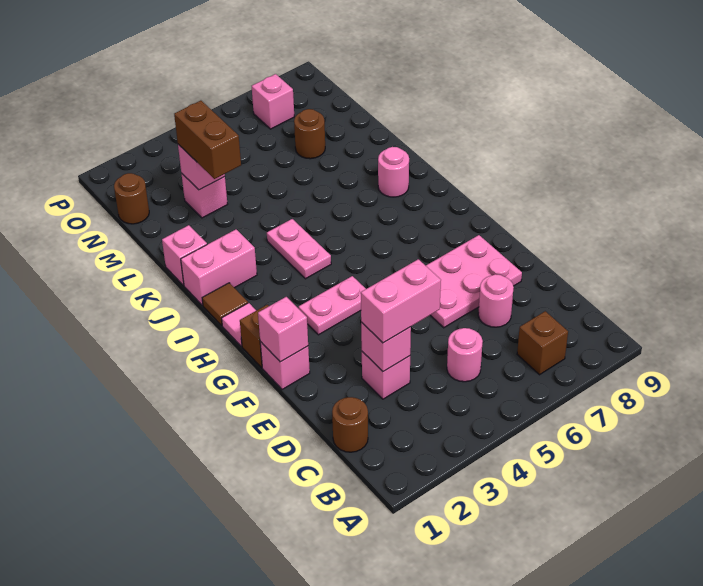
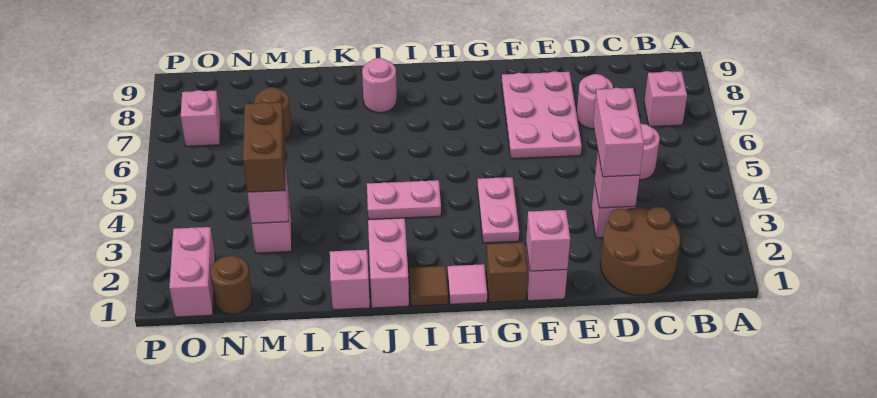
brown brick B7 level 1 -> pink brick B7 level 1
brown round brick C1 level 1 -> brown round brick C1:D2 level 1
brown brick L3:M3 level 3 -> brown brick M3:M4 level 3
none -> pink brick O1:O2 level 1

